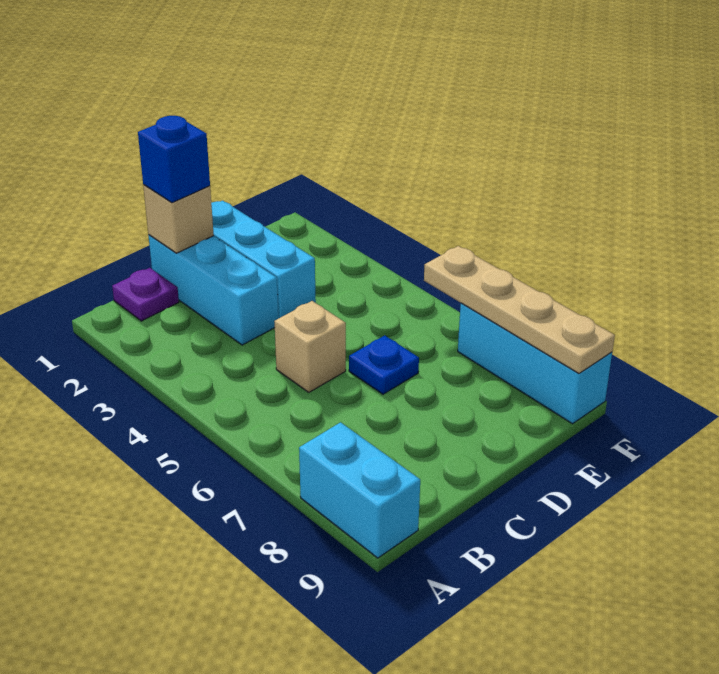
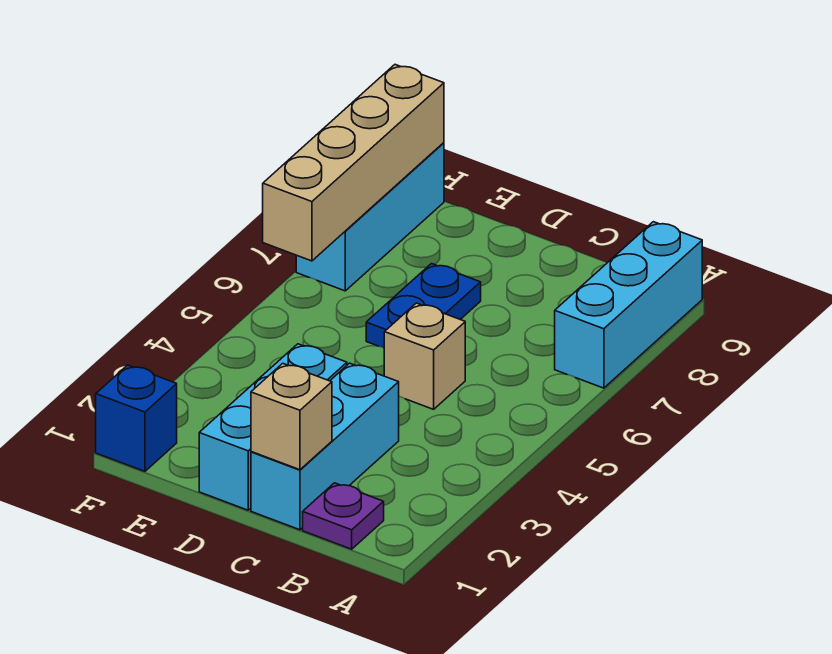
cyan brick A8:A9 level 1 -> cyan brick A7:A9 level 1
blue brick C1 level 3 -> blue brick F1 level 1
blue plate D6 level 1 -> blue plate D6:D7 level 1
tan plate F6:F9 level 2 -> tan brick F6:F9 level 2

